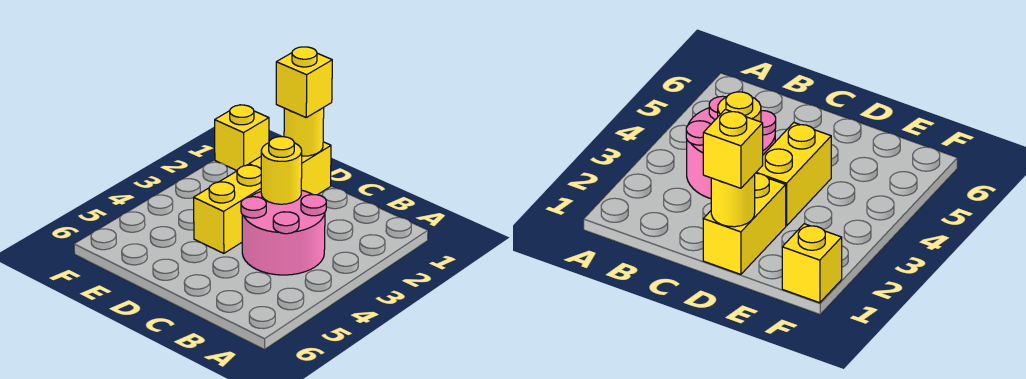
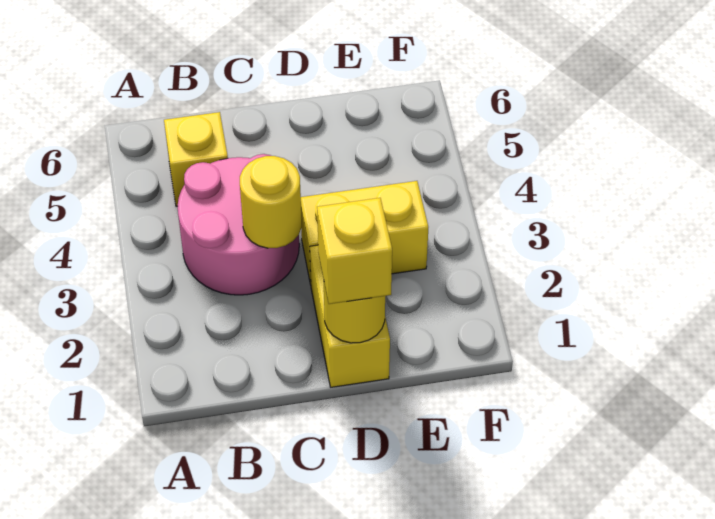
yellow brick D3:D4 level 1 -> yellow brick D3:E3 level 1
yellow brick F1 level 1 -> yellow brick B5 level 1

